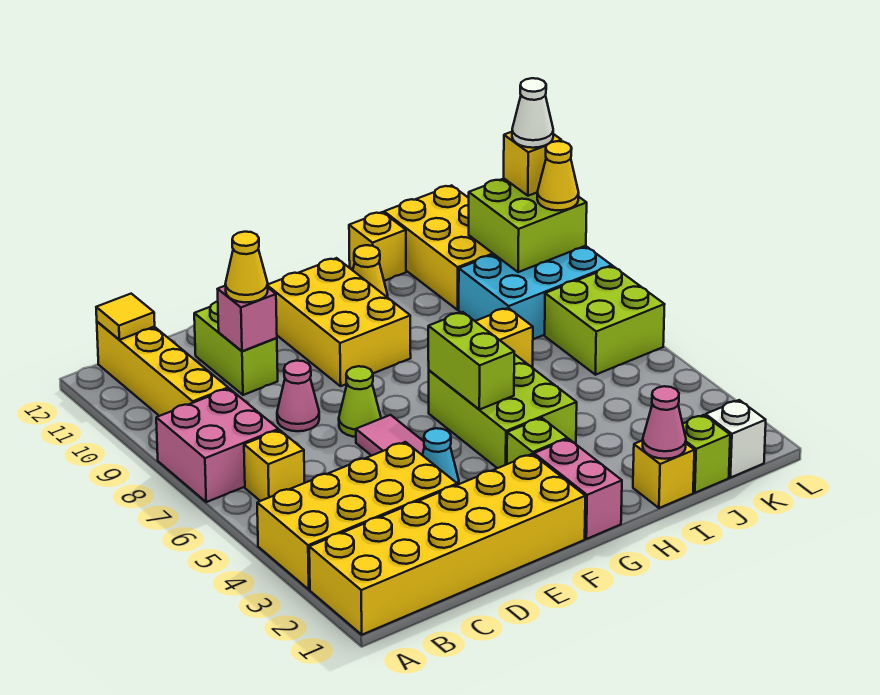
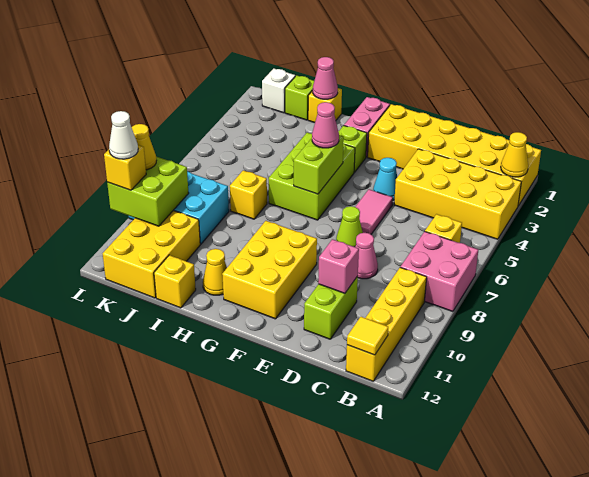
yellow cone D10 level 3 -> yellow cone A2 level 2
none -> pink cone G5 level 3
lime brick K6:L7 level 1 -> none

